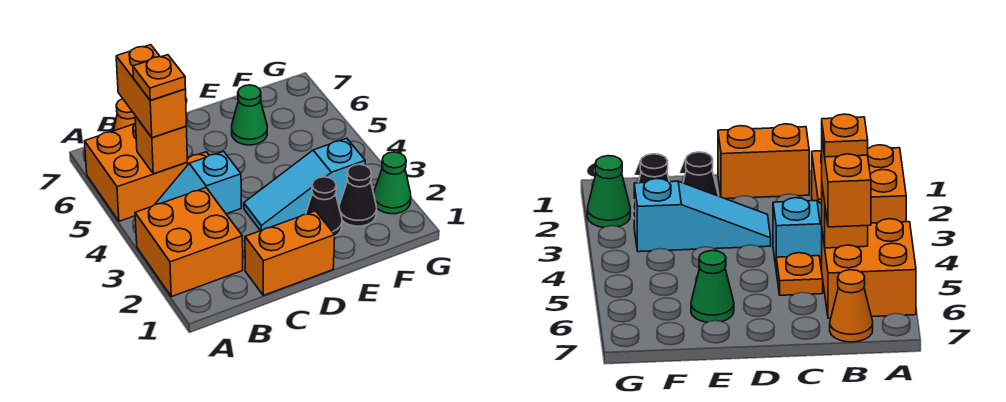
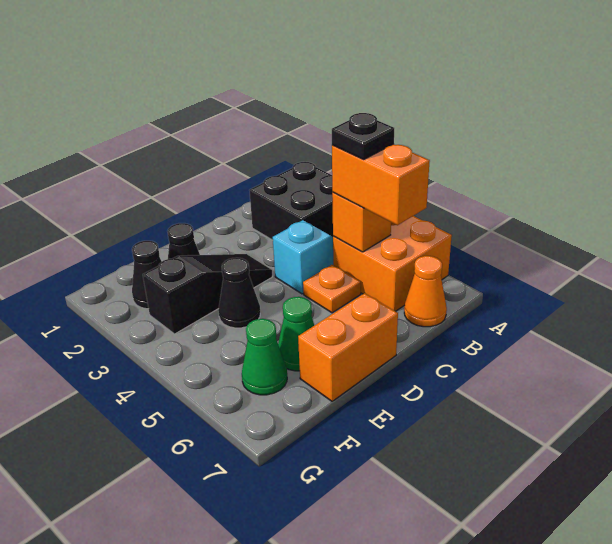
orange brick A2:B3 level 1 -> black brick A2:B3 level 1
orange plate B5 level 4 -> black plate B5 level 4
orange brick C1:D1 level 1 -> orange brick D7:E7 level 1
cyan slope D3:F3 level 1 top F -> black slope D3:F3 level 1 top F
none -> black cone E4 level 1
green cone G2 level 1 -> green cone F6 level 1

